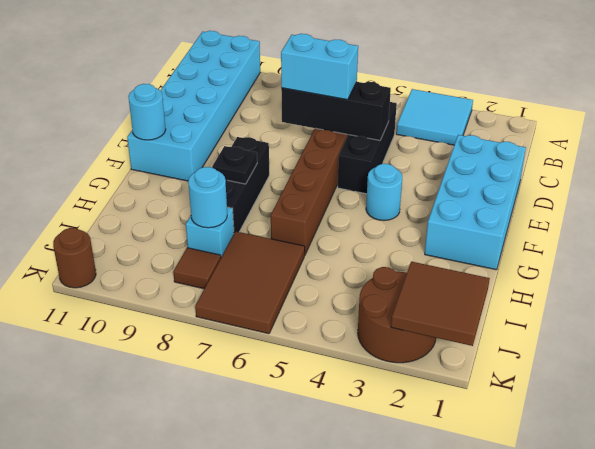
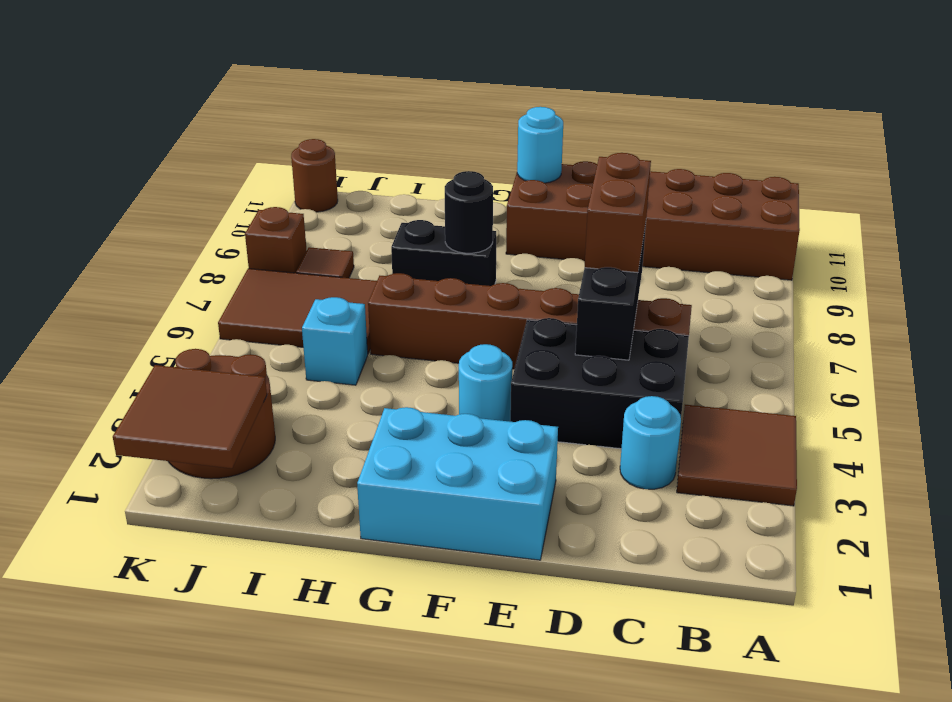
cyan tile A3:B4 level 1 -> brown tile A3:B4 level 1
cyan brick A10:F11 level 1 -> brown brick A10:F11 level 1
black brick C5:E5 level 1 -> black brick C4:E5 level 1
cyan brick D1:G2 level 1 -> cyan brick E1:G2 level 1
cyan brick D6:D7 level 3 -> brown brick D6:D7 level 3
black brick F8:H8 level 1 -> black brick G8:H8 level 1
black plate G8 level 2 -> black round brick G8 level 2
cyan brick I8 level 1 -> cyan brick I5 level 1
cyan round brick I8 level 2 -> cyan round brick C3 level 1
none -> brown brick K8 level 1

